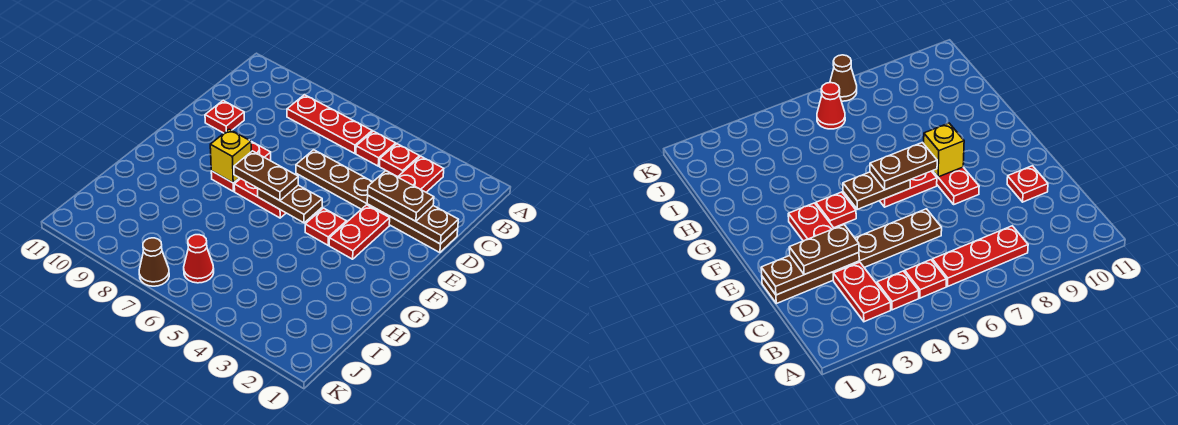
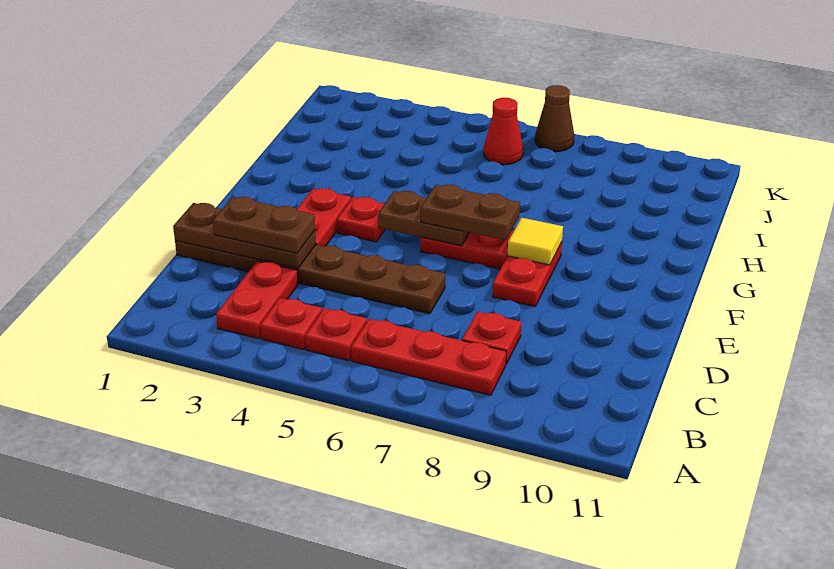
red plate D10 level 1 -> red plate C8 level 1
yellow brick F8 level 2 -> yellow tile F8 level 2

